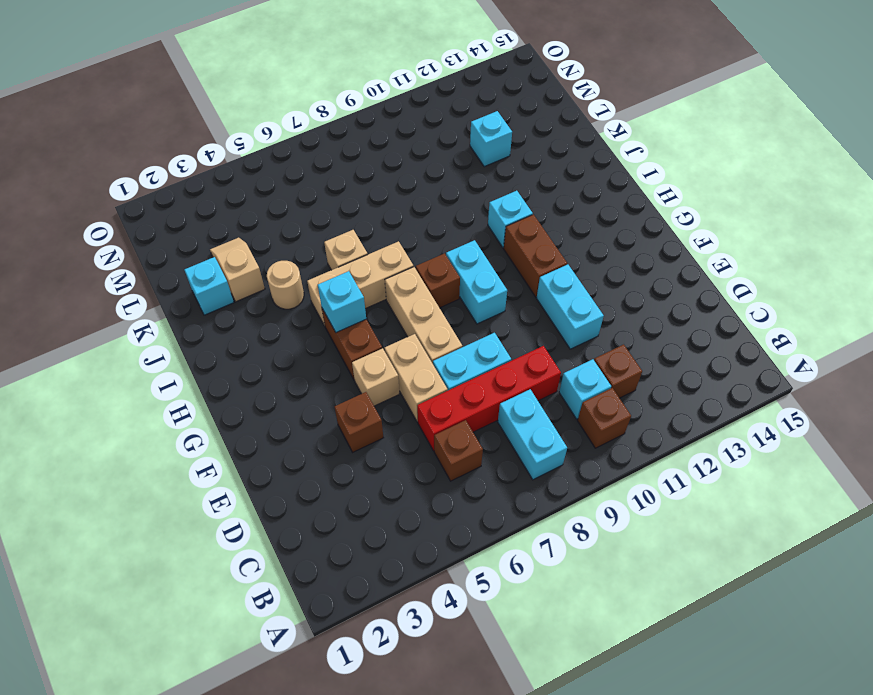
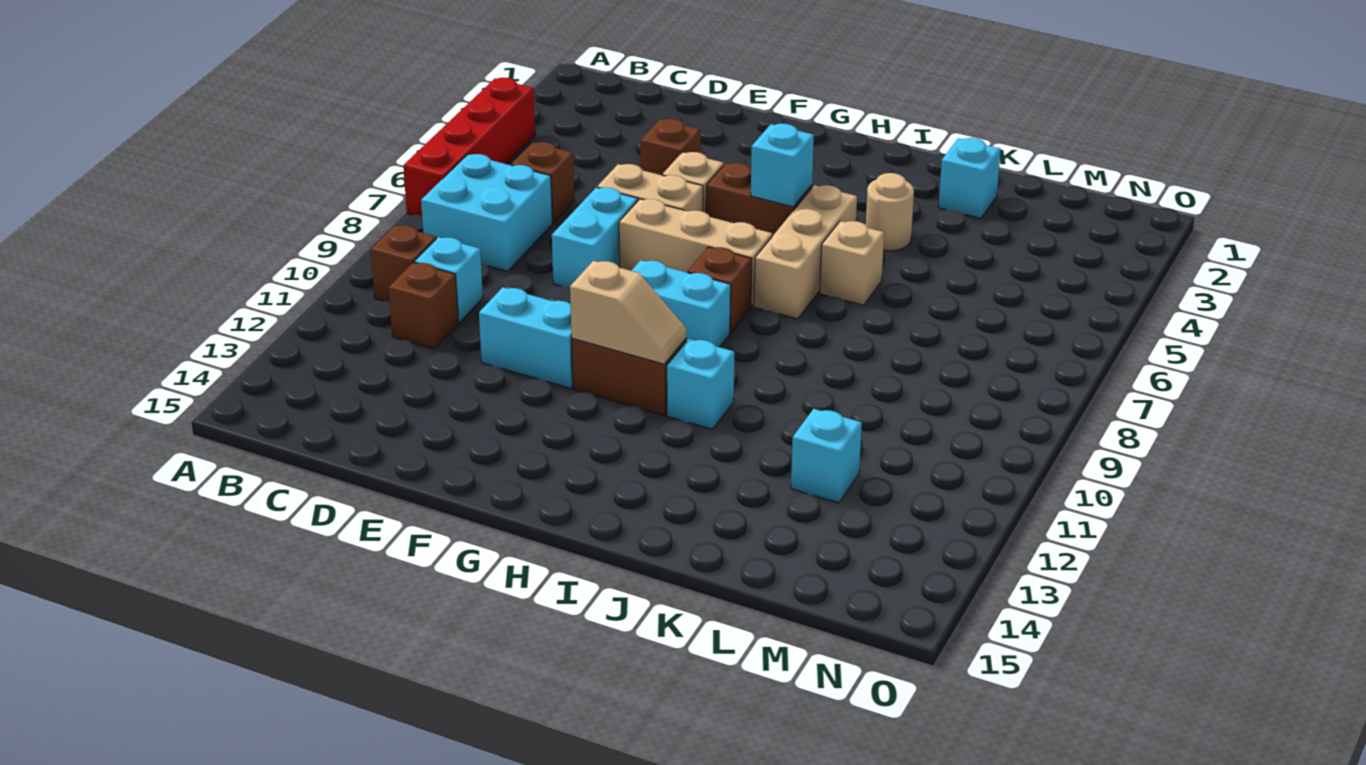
cyan brick B8:C8 level 1 -> cyan brick B7:C8 level 1
red brick D6:D9 level 1 -> red brick A4:A7 level 1
tan slope K3:L3 level 1 top K -> tan slope G11:H11 level 2 top G

